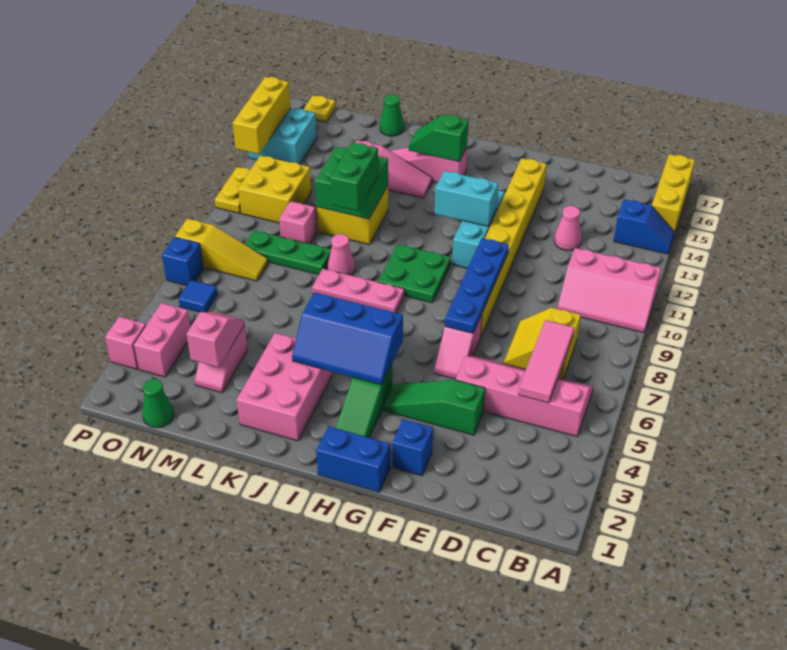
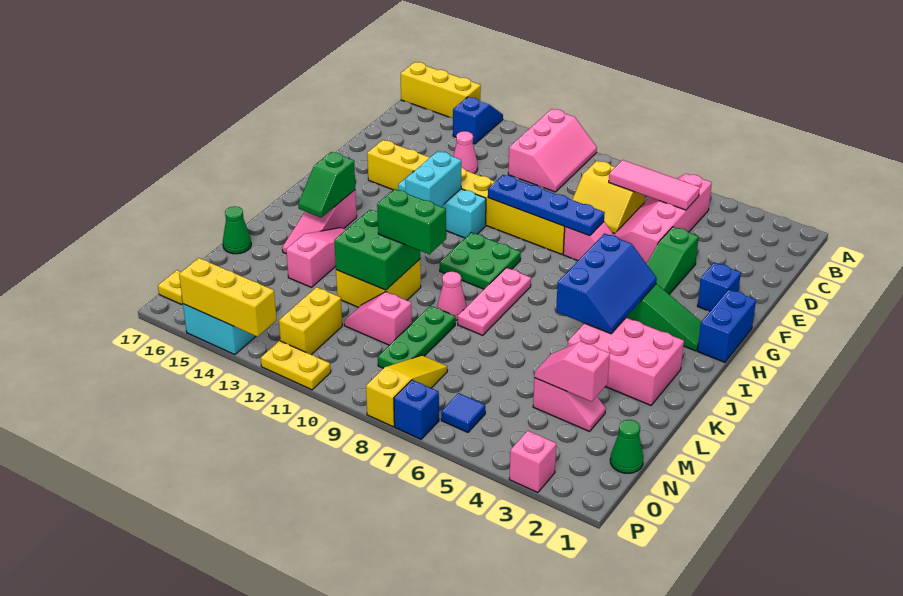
yellow brick N11:O12 level 1 -> yellow brick N12:O12 level 1
pink brick O3:O4 level 1 -> none

